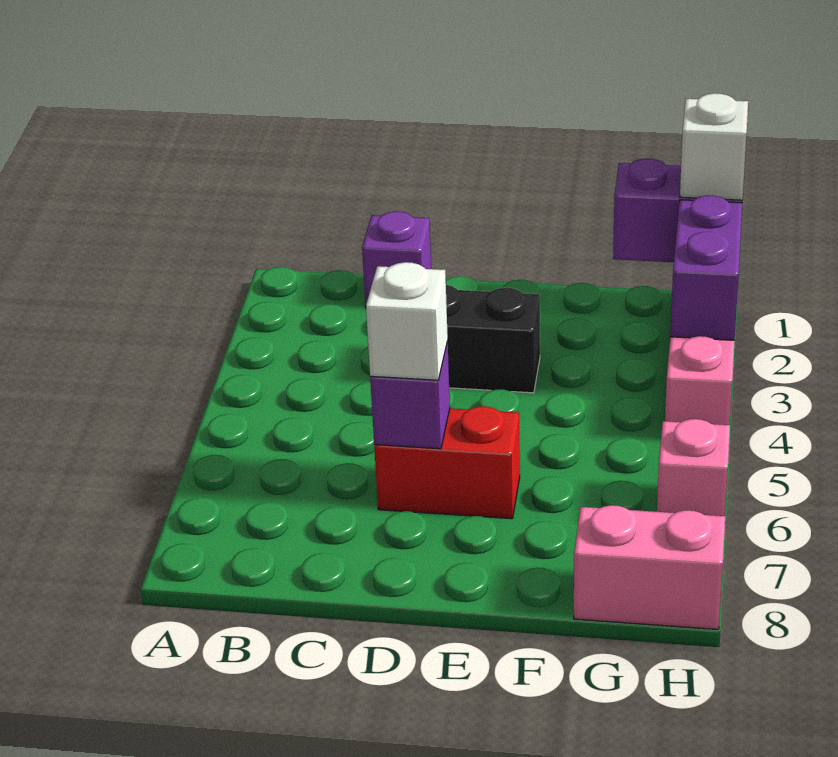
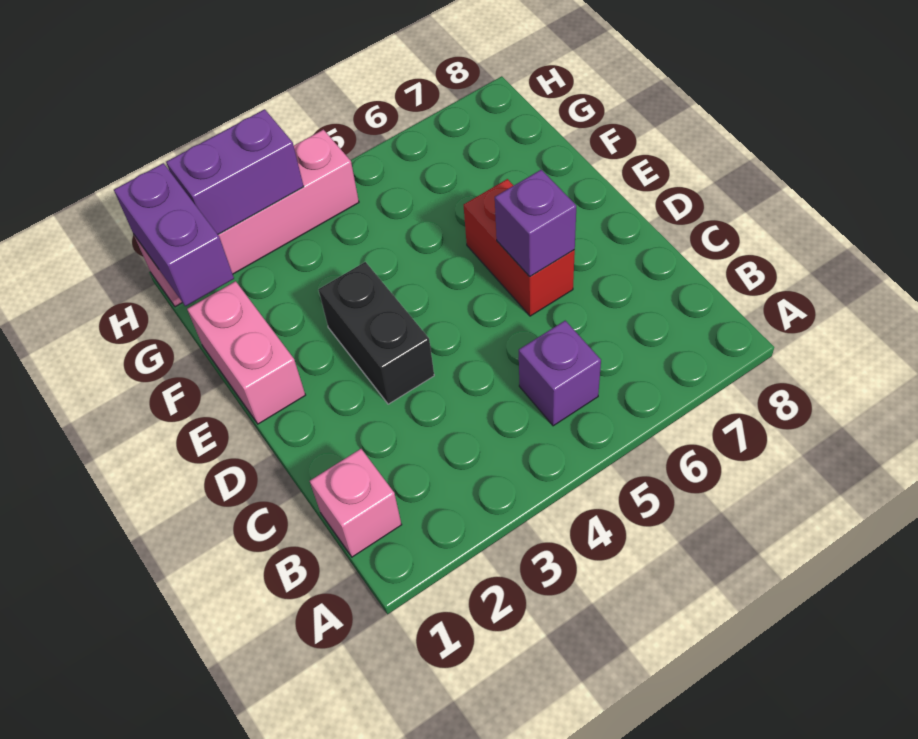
purple brick C1 level 1 -> purple brick B5 level 1
white brick D6 level 3 -> none
pink brick G8:H8 level 1 -> pink brick E1:F1 level 1
white brick H1 level 3 -> none
pink brick H6 level 1 -> pink brick B1 level 1

